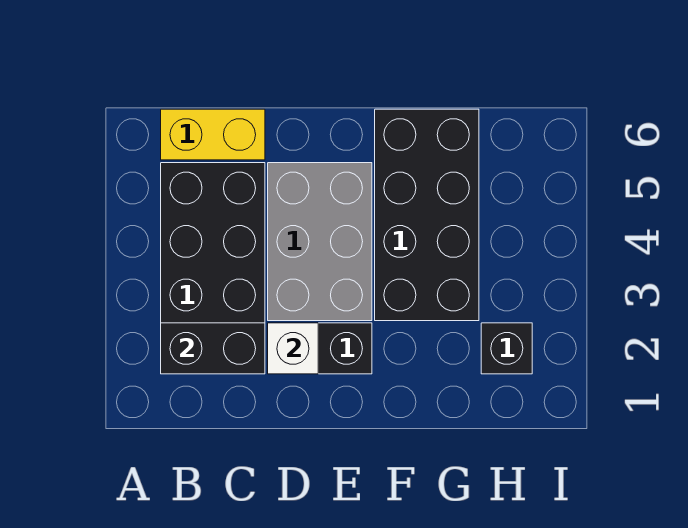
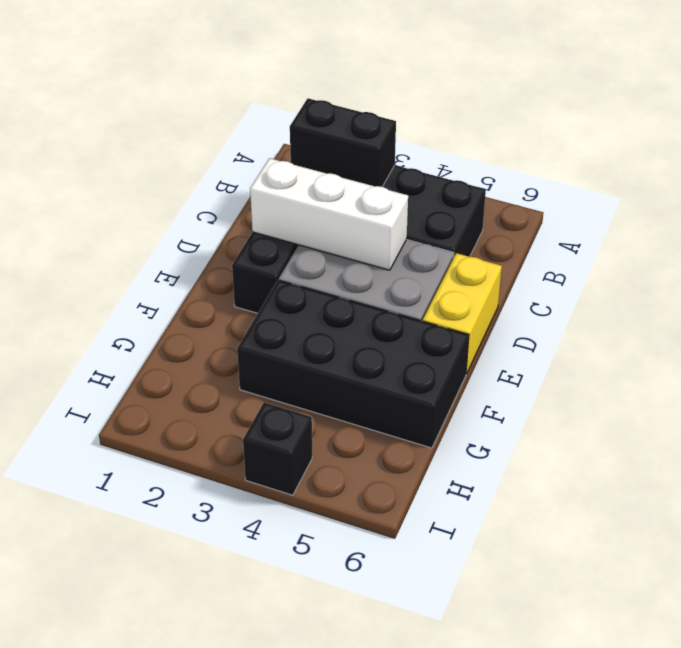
black brick B2:C2 level 2 -> black brick B2:B3 level 2
yellow brick B6:C6 level 1 -> yellow brick D6:E6 level 1
white brick D2 level 2 -> white brick D2:D4 level 2
black brick H2 level 1 -> black brick I4 level 1

